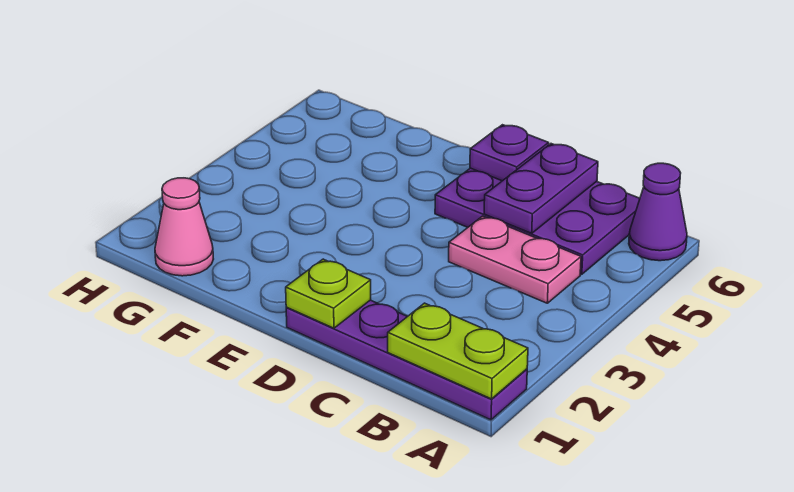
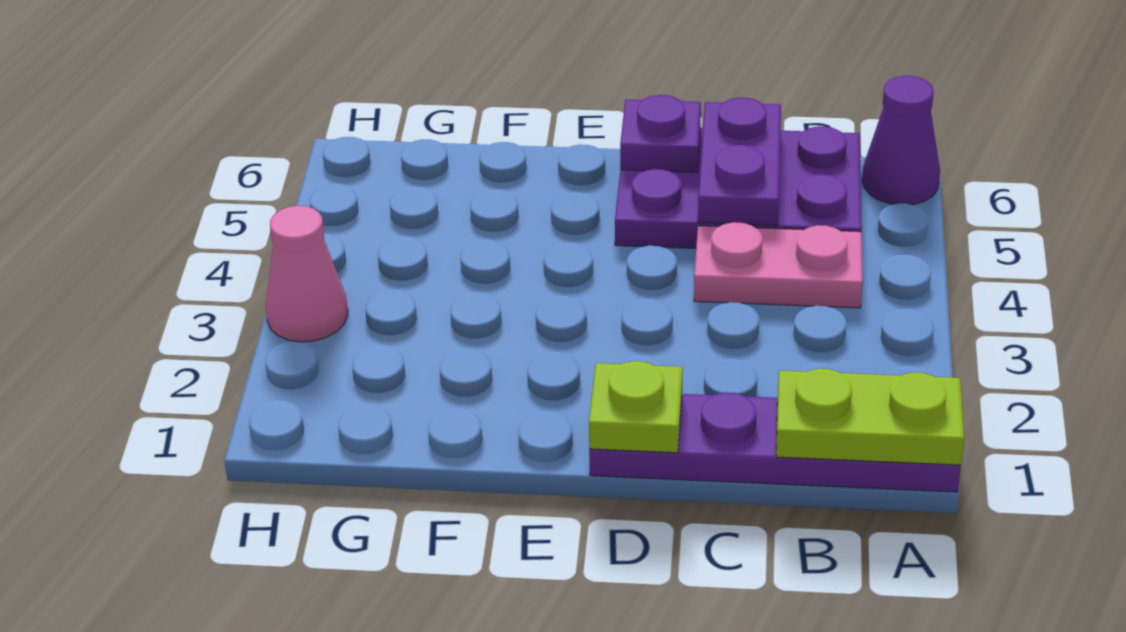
pink cone G1 level 1 -> pink cone H3 level 1

